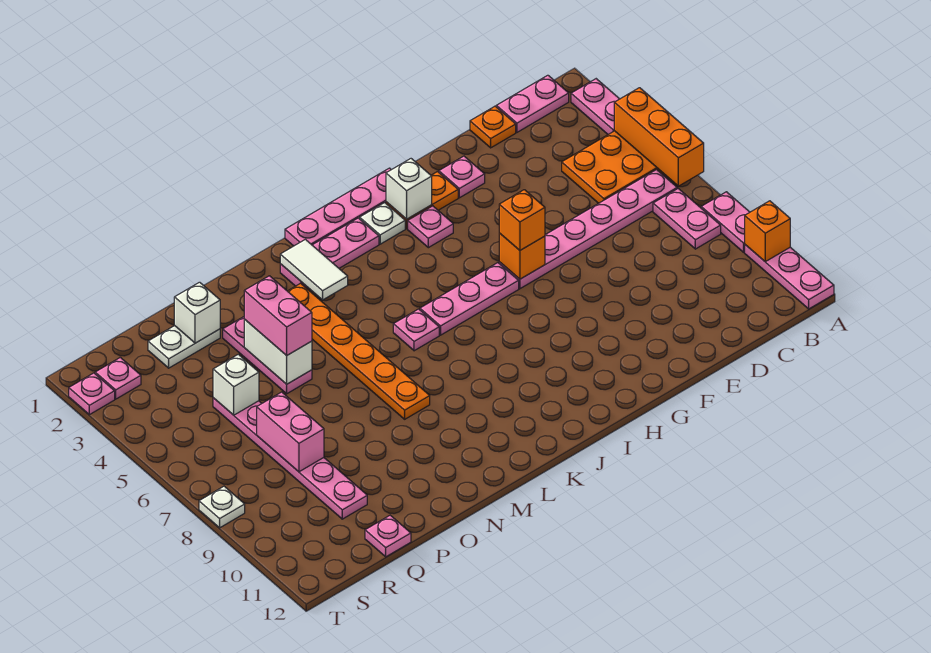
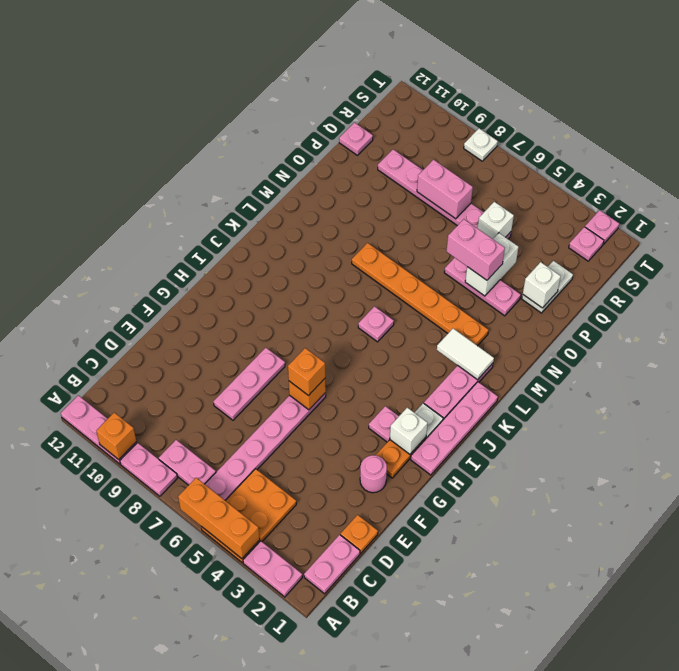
pink plate F2 level 1 -> pink round brick F2 level 1
pink plate H6:J6 level 1 -> pink plate E8:G8 level 1
white brick O4:O5 level 2 -> white brick O4:P4 level 2

